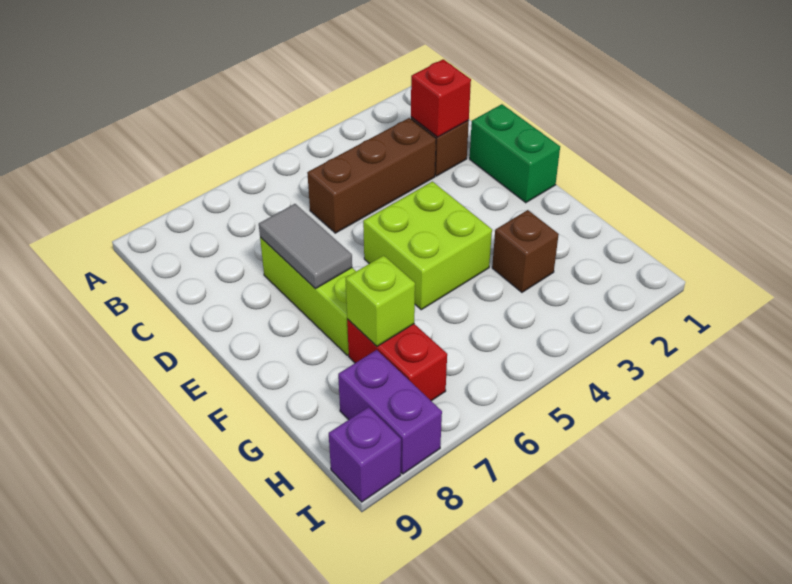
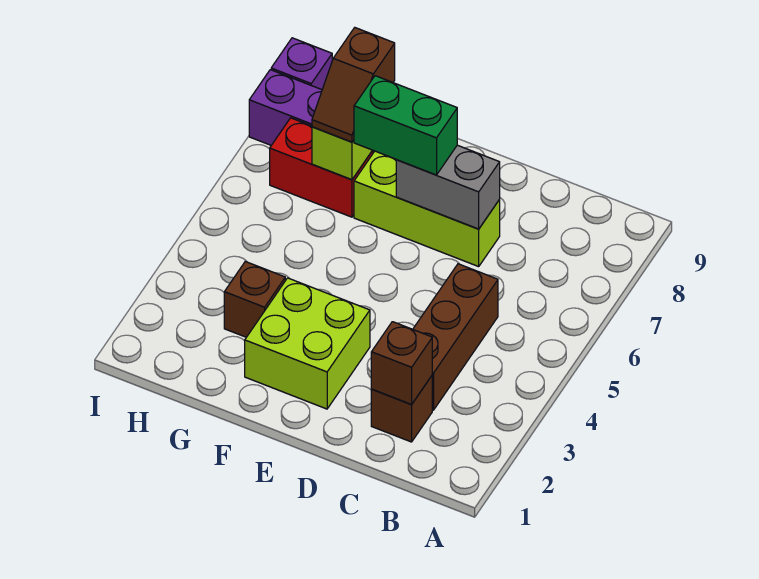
red brick C2 level 2 -> brown brick C2 level 2
green brick D1:E1 level 1 -> green brick E7:F7 level 3
grey tile D7:E7 level 2 -> grey brick D7:E7 level 2
lime brick E4:F5 level 1 -> lime brick E2:F3 level 1
none -> brown slope G7:G8 level 3 top 8

